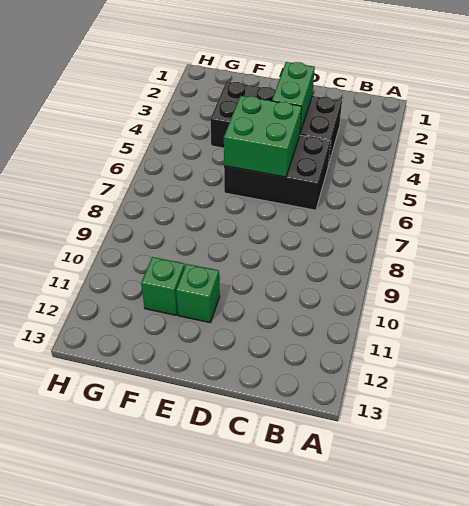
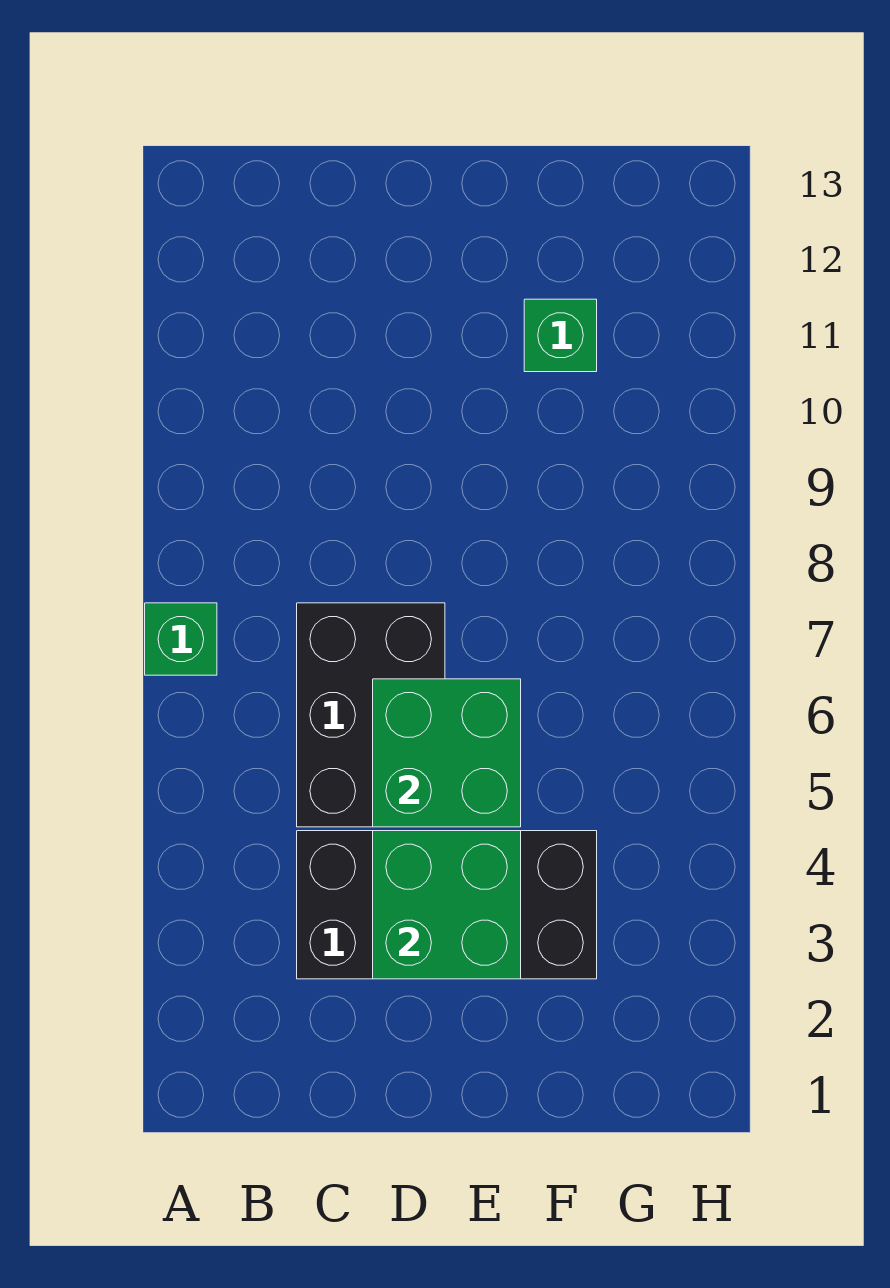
black brick C5:E6 level 1 -> black brick C5:D7 level 1
green brick D3:D4 level 2 -> green brick D3:E4 level 2
green brick E11 level 1 -> green brick A7 level 1

